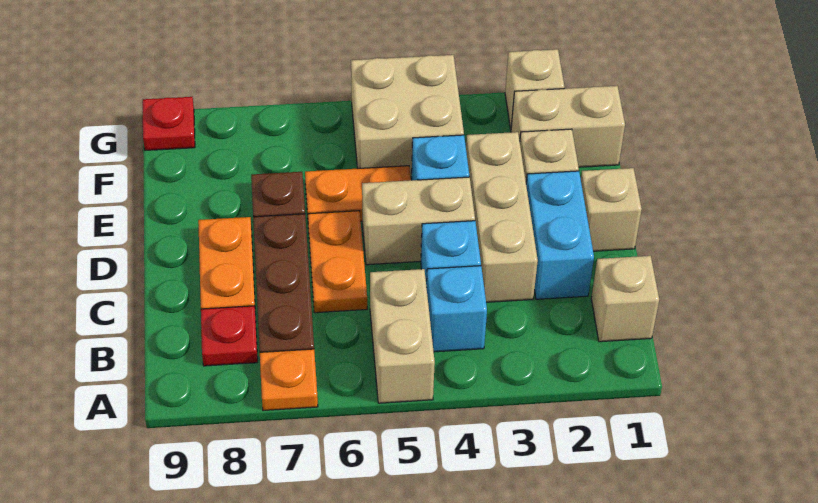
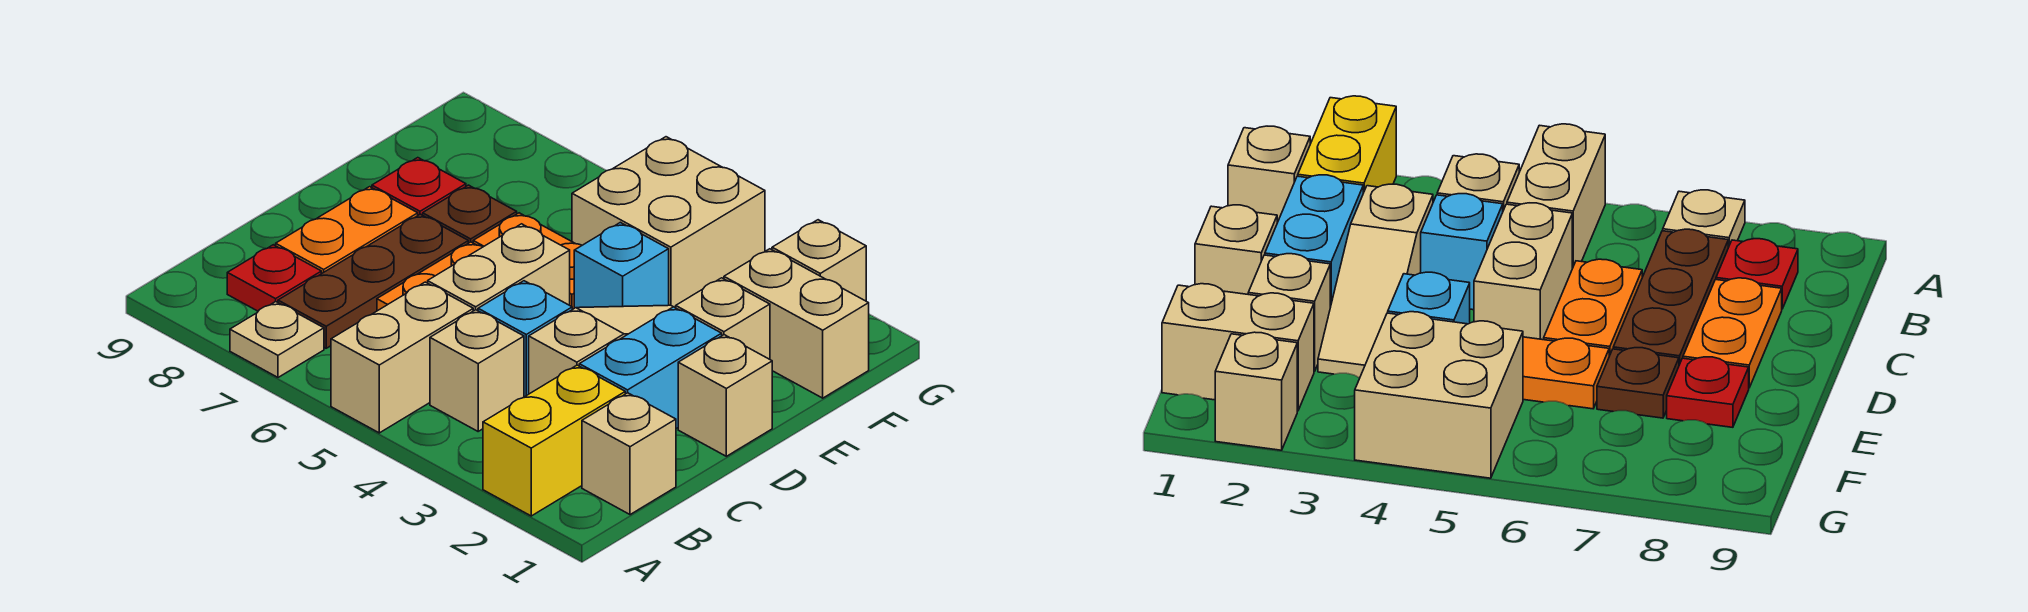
none -> yellow brick A2:B2 level 1
orange plate A7 level 1 -> tan plate A7 level 1
cyan brick B4 level 1 -> tan brick B4 level 1
tan brick C3:E3 level 1 -> tan slope C3:E3 level 1 top C
tan brick D4:D5 level 1 -> tan brick C5:D5 level 1
red plate G9 level 1 -> red plate E8 level 1

